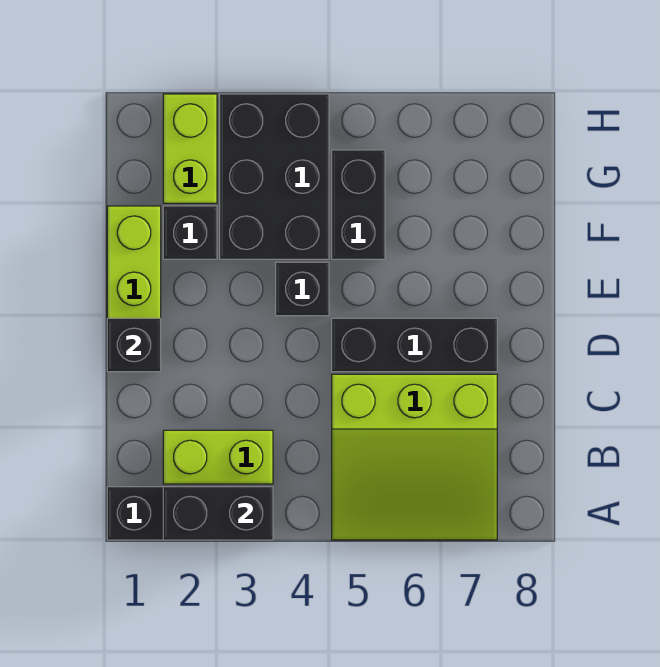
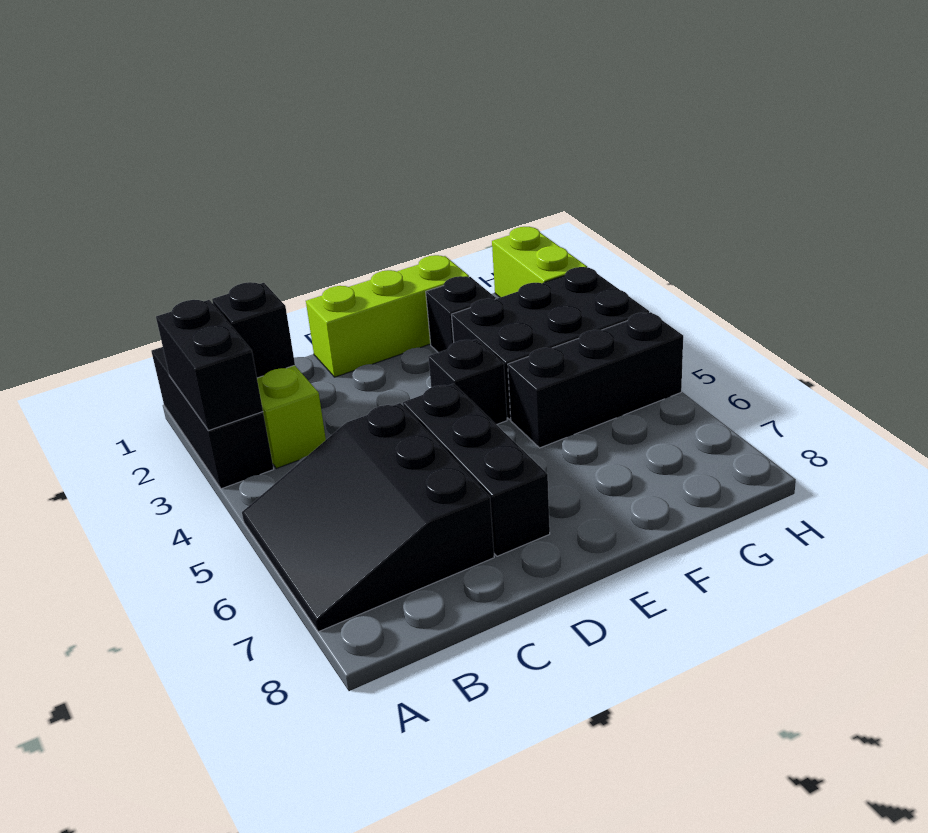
lime slope A5:C7 level 1 top C -> black slope A5:C7 level 1 top C
black brick D1 level 2 -> black brick B2 level 2
black brick F5:G5 level 1 -> black brick F5:H5 level 1
lime brick G2:H2 level 1 -> lime brick H1:H2 level 1

